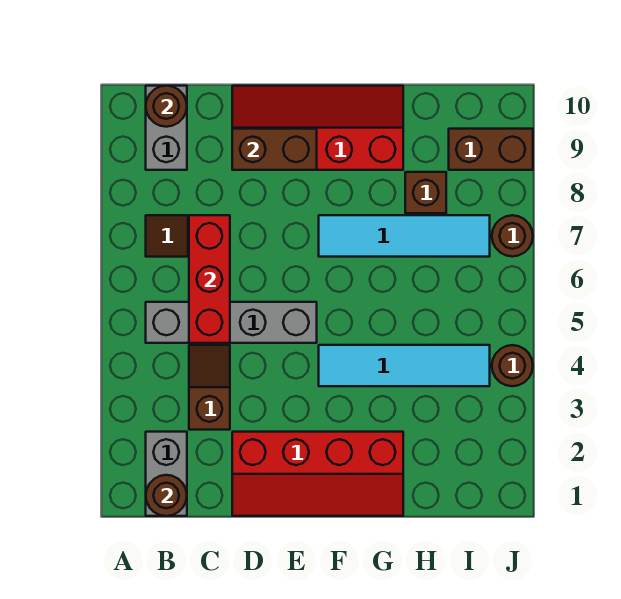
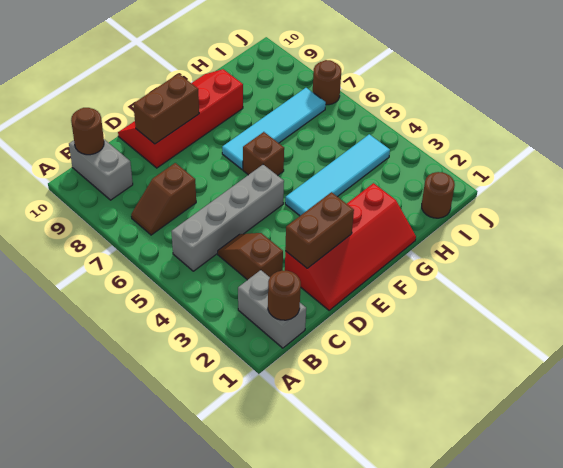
red brick C5:C7 level 2 -> none
brown brick H8 level 1 -> brown brick F6 level 1
brown brick I9:J9 level 1 -> brown brick D2:E2 level 2
brown round brick J4 level 1 -> brown round brick I1 level 1

